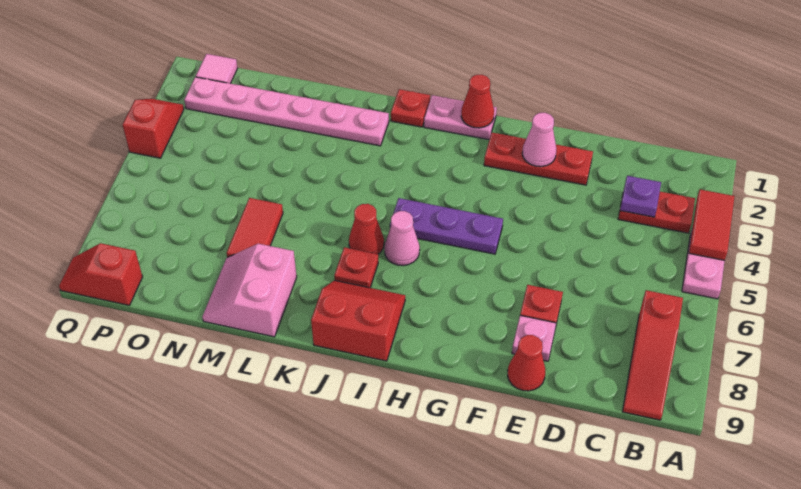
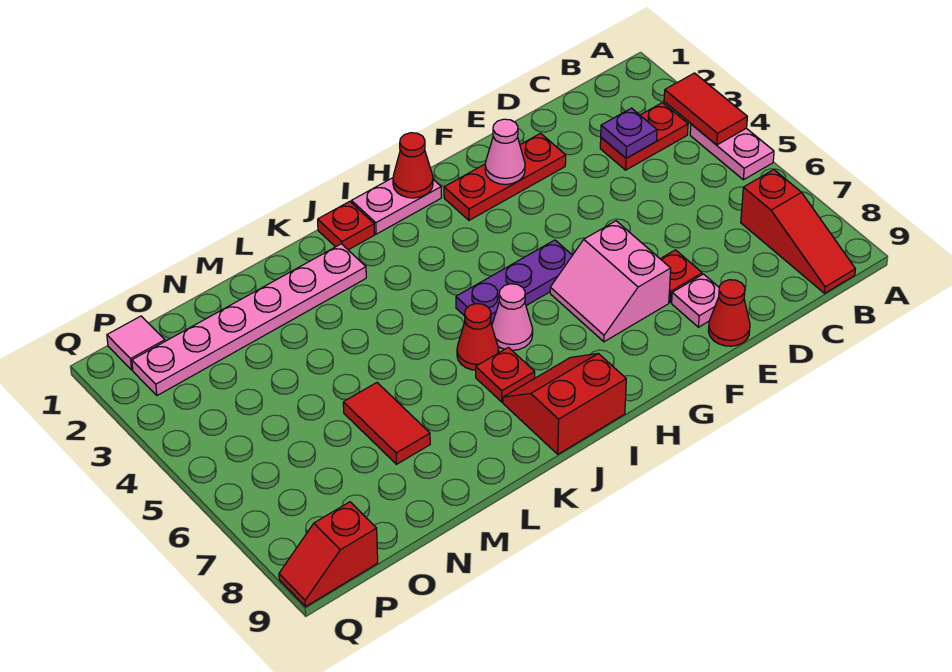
pink slope L8:M9 level 1 top L -> pink slope F6:G7 level 1 top F
red slope Q3:Q4 level 1 top 4 -> none

